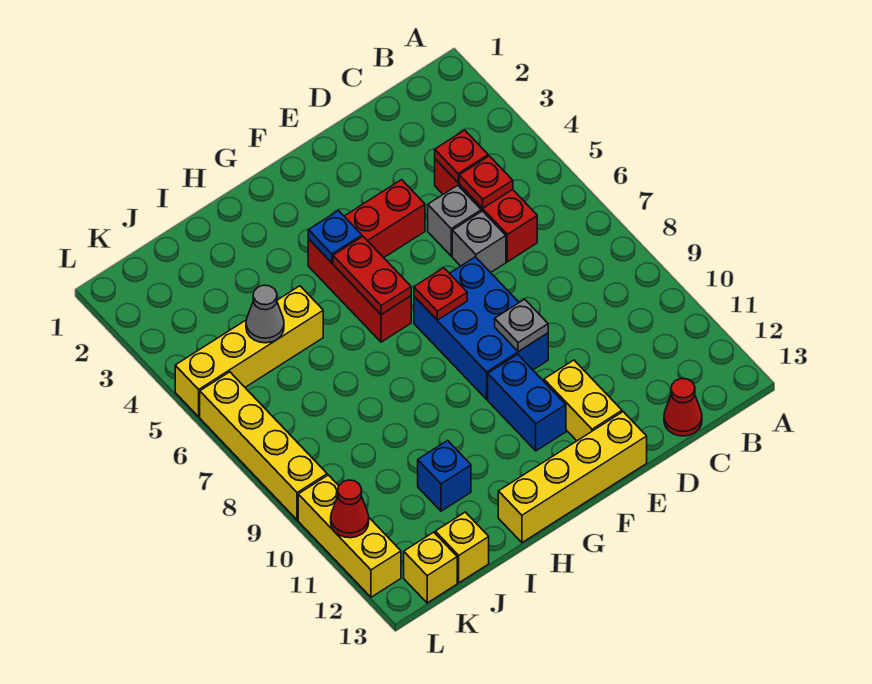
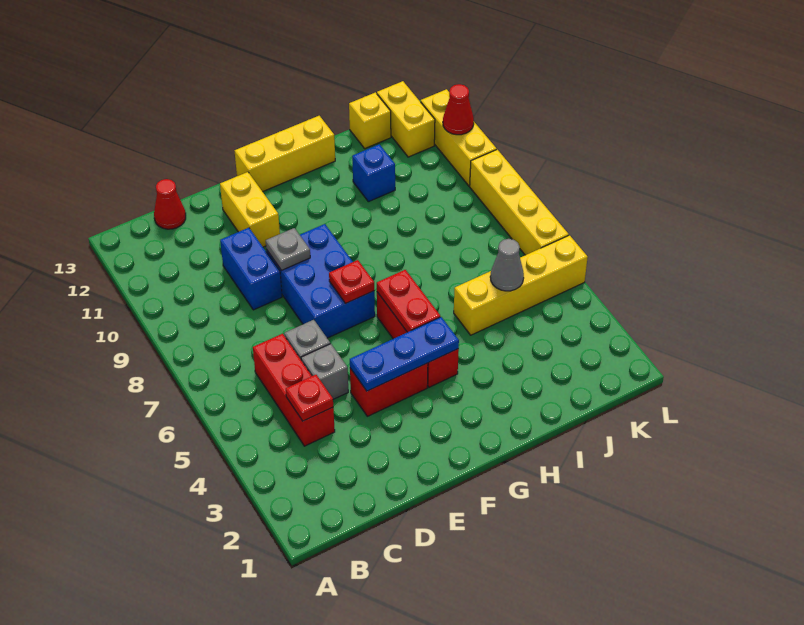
red plate C5 level 2 -> none
yellow brick E13:H13 level 1 -> yellow brick F13:H13 level 1
blue brick F10:F11 level 1 -> blue brick D9:D10 level 1
blue plate G4 level 2 -> blue plate E4:G4 level 2
yellow brick K13 level 1 -> yellow brick K12:K13 level 1

